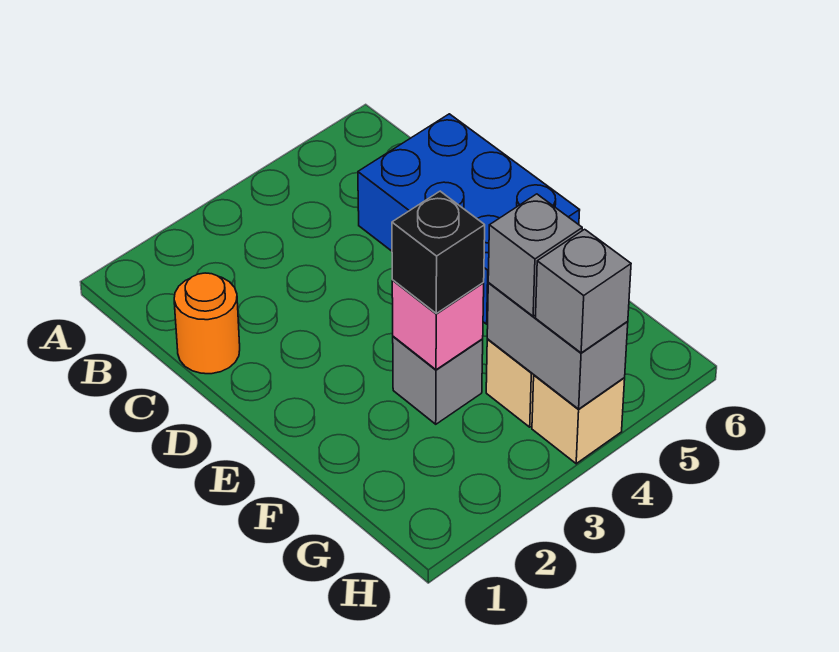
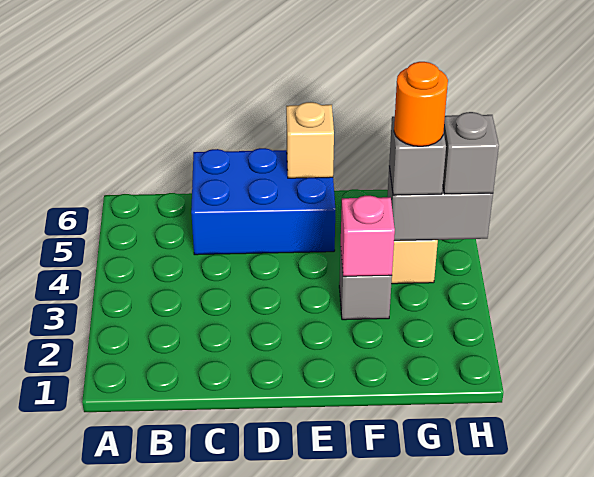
orange round brick C1 level 1 -> orange round brick G4 level 4
black brick F3 level 3 -> none
tan brick H4 level 1 -> tan brick E6 level 2

